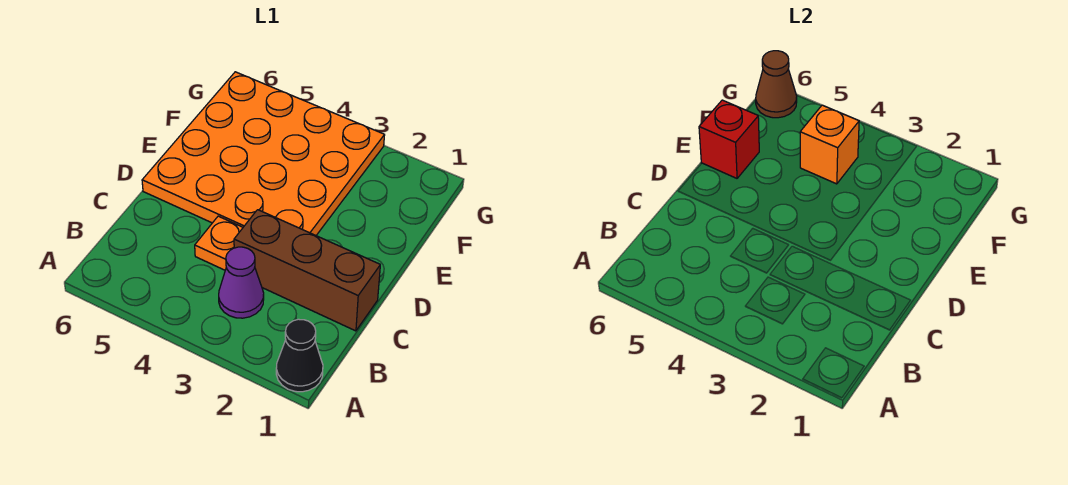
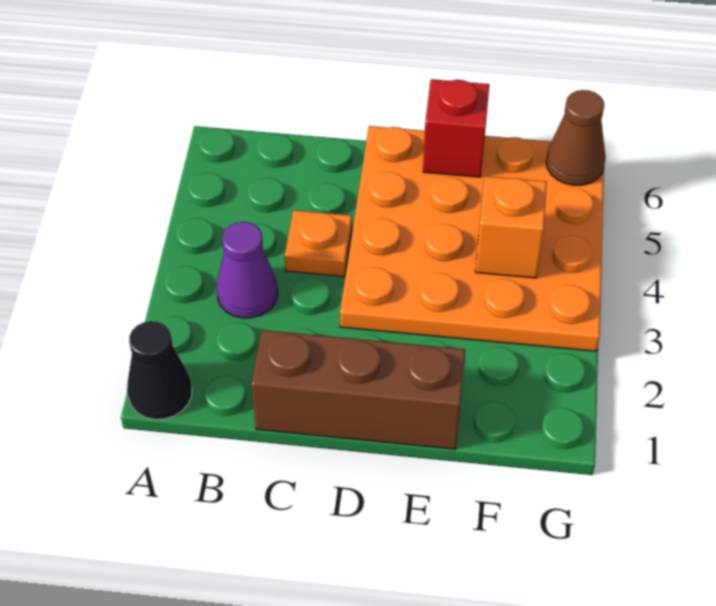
brown brick C1:C3 level 1 -> brown brick C1:E1 level 1

